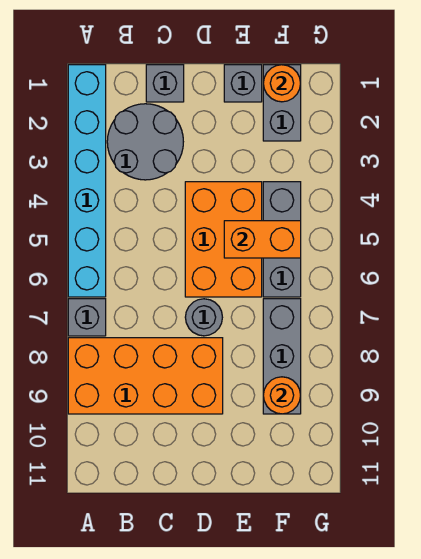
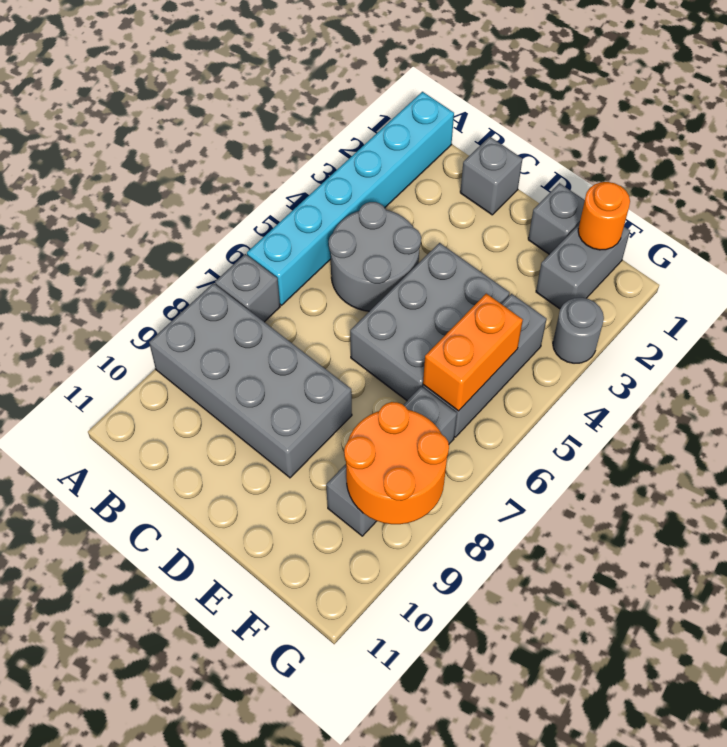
orange brick A8:D9 level 1 -> grey brick A8:D9 level 1
grey round brick B2:C3 level 1 -> grey round brick B4:C5 level 1
orange brick D4:E6 level 1 -> grey brick D4:E6 level 1
grey round brick D7 level 1 -> grey round brick G3 level 1
orange brick E5:F5 level 2 -> orange brick F5:F6 level 2
orange round brick F9 level 2 -> orange round brick F8:G9 level 2

